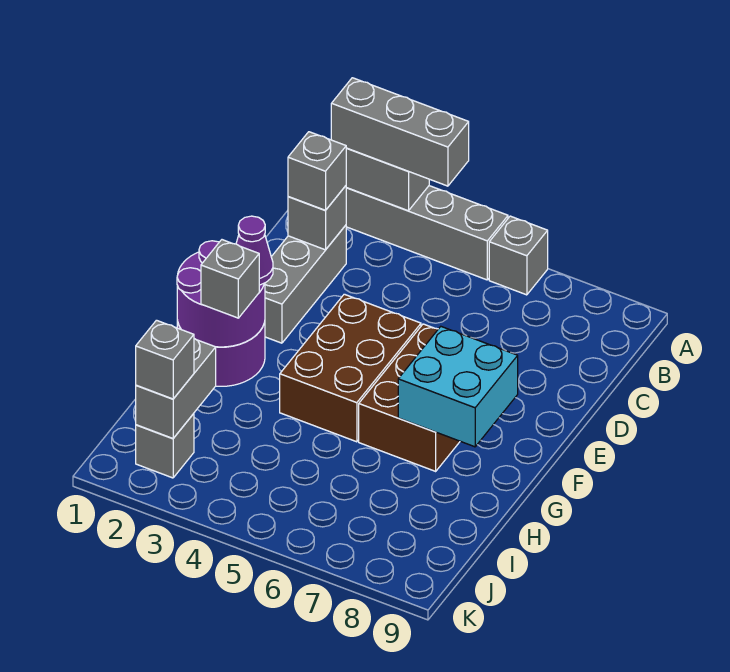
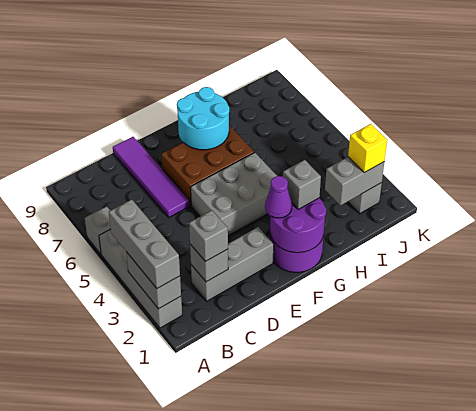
none -> purple tile D6:D9 level 1
brown brick E4:G5 level 1 -> grey brick E4:G5 level 1
cyan brick F7:G8 level 2 -> cyan round brick F7:G8 level 2
grey brick J2 level 3 -> yellow brick J2 level 3

